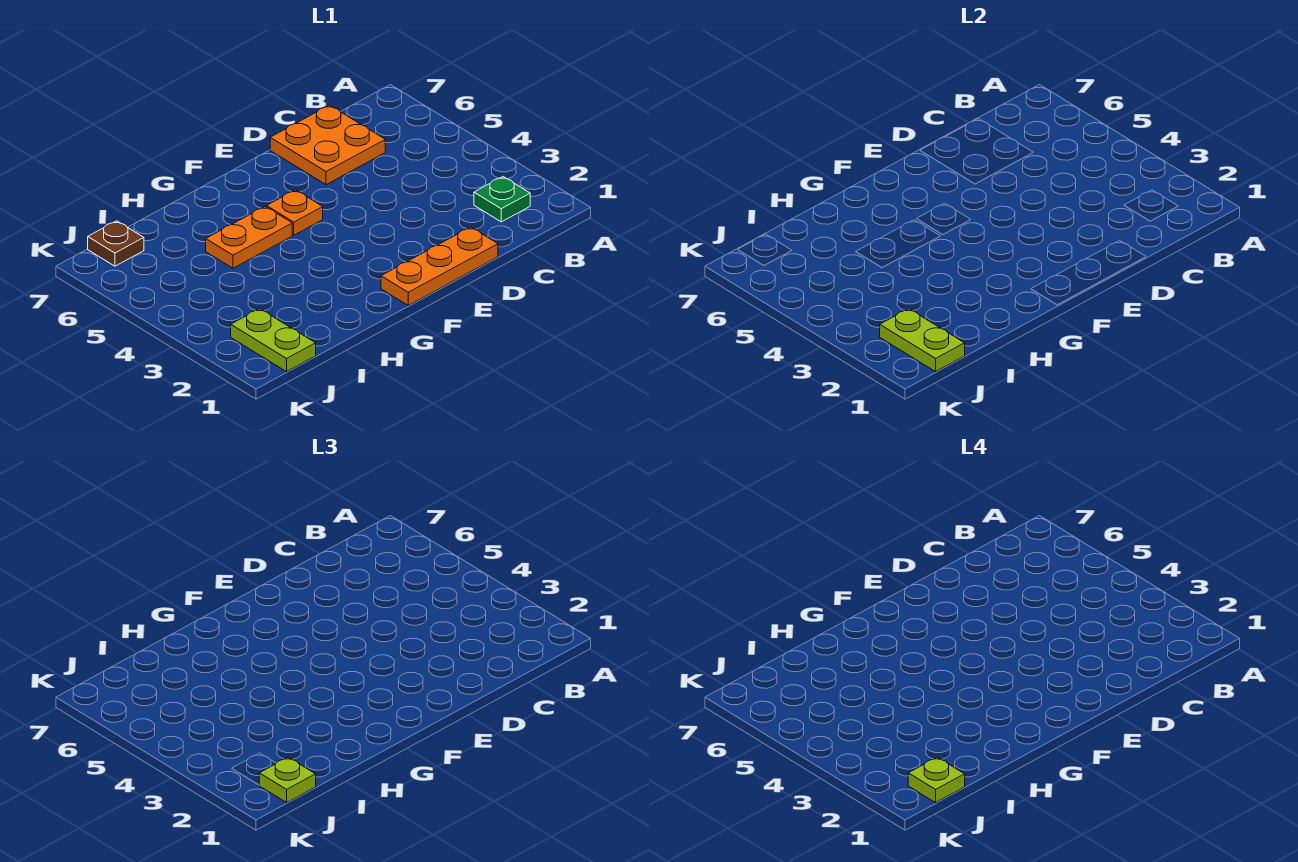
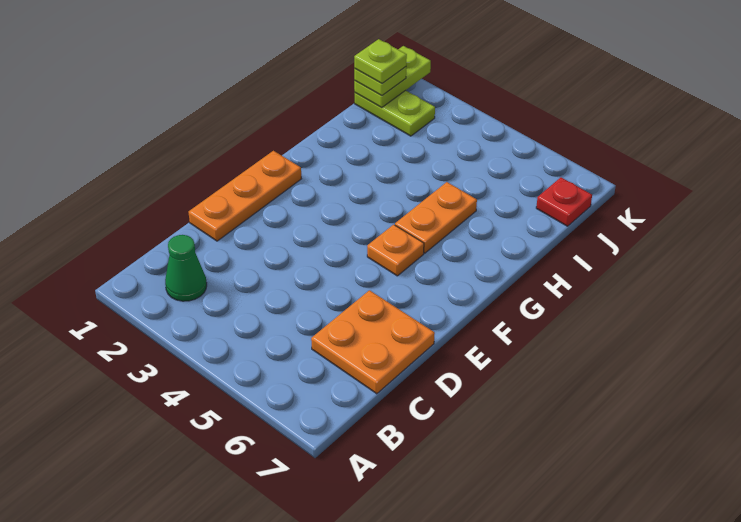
green plate B2 level 1 -> green cone B2 level 1
lime plate J1:J2 level 2 -> lime plate J1:K1 level 2
brown plate J7 level 1 -> red plate J7 level 1

